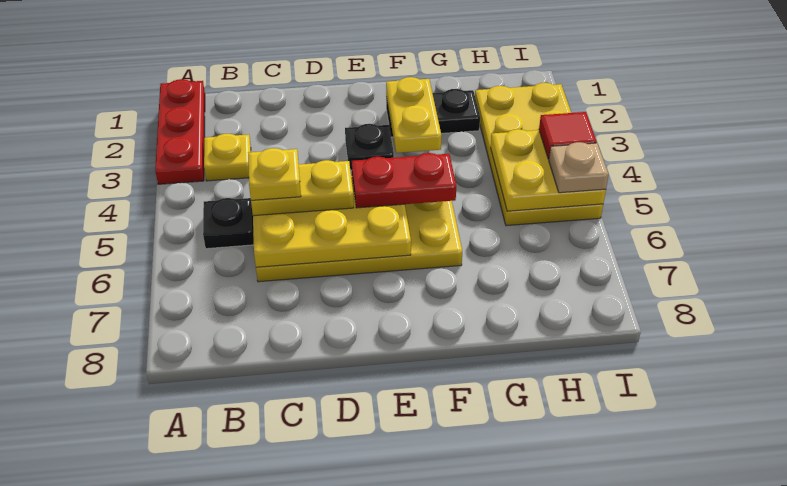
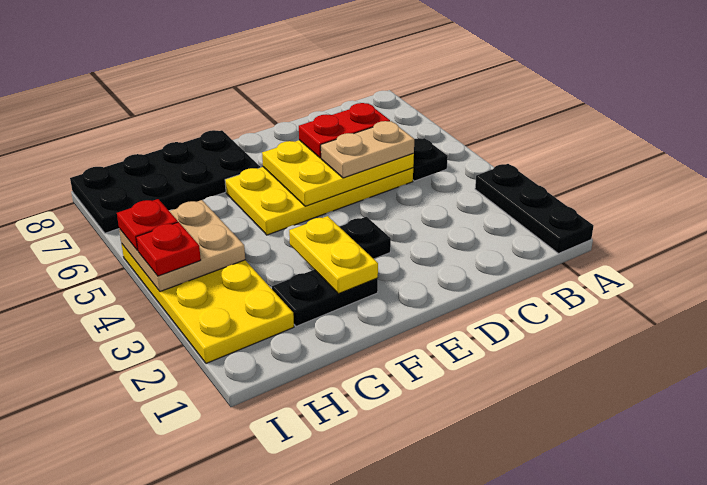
red plate A1:A3 level 1 -> black plate A1:A3 level 1
yellow plate B3 level 1 -> none
yellow plate C5:D5 level 3 -> tan plate C5:D5 level 3
yellow plate C5 level 4 -> none
red plate E5:F5 level 3 -> red plate C6:D6 level 3
none -> black plate F7:I8 level 1
yellow plate H4:I5 level 2 -> tan plate H4:I5 level 2
red tile I4 level 3 -> red plate I4 level 3
tan plate I5 level 3 -> red plate I5 level 3

